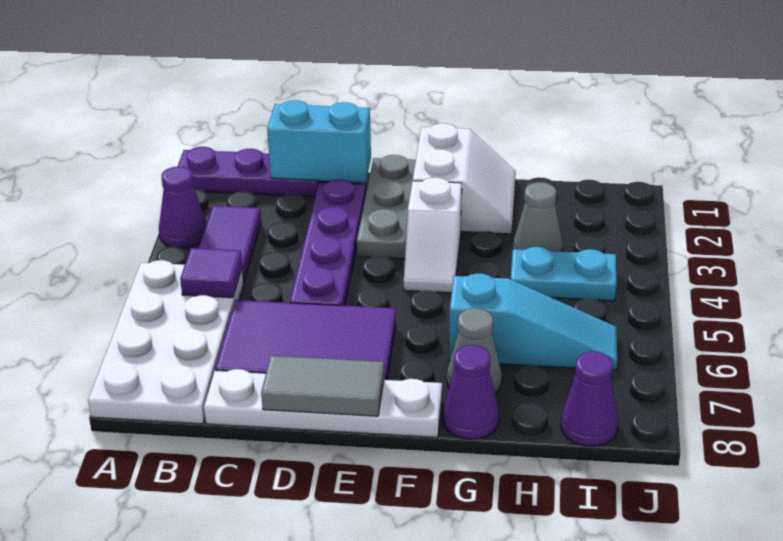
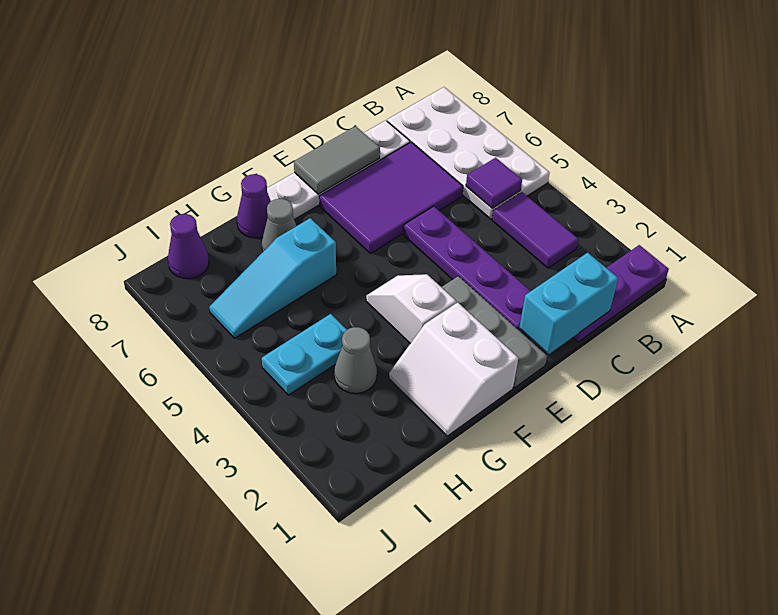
purple cone A3 level 1 -> none

